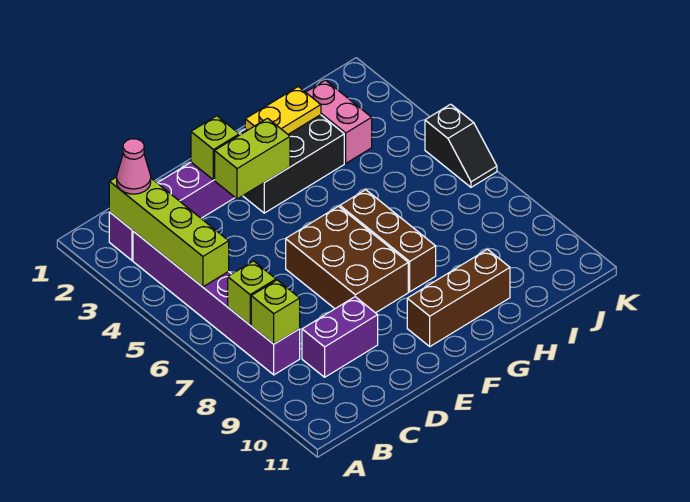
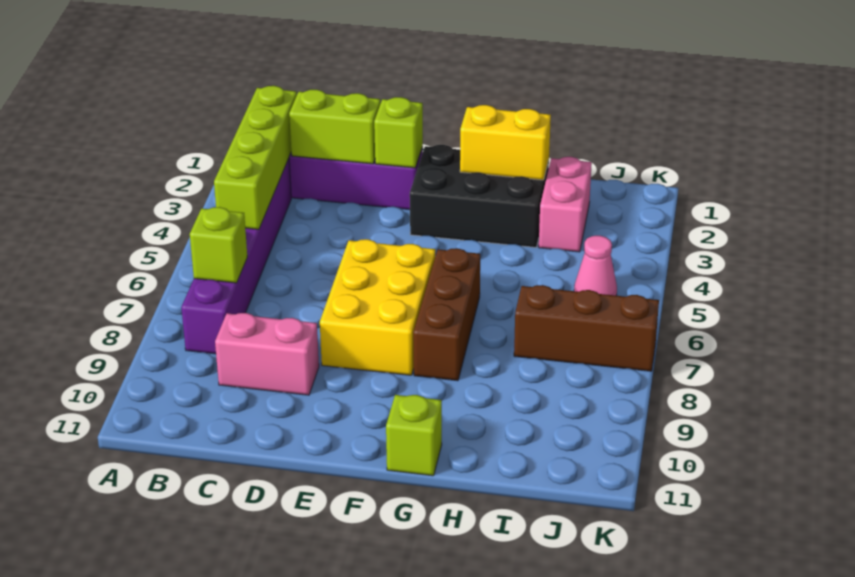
pink cone B2 level 3 -> pink cone J5 level 1
lime brick B8 level 2 -> lime brick G11 level 1
purple brick C9:D9 level 1 -> pink brick C9:D9 level 1
lime brick E3:F3 level 2 -> lime brick C2:D2 level 2
brown brick E6:F8 level 1 -> yellow brick E6:F8 level 1
brown brick F10:H10 level 1 -> brown brick I7:K7 level 1
yellow plate G2:H2 level 2 -> yellow brick G2:H2 level 2
black slope K5:K6 level 1 top 5 -> none

